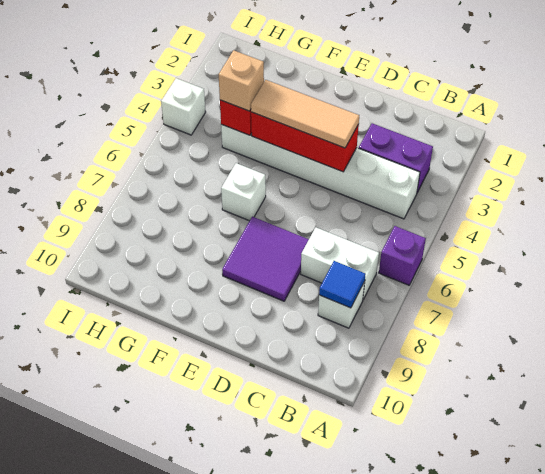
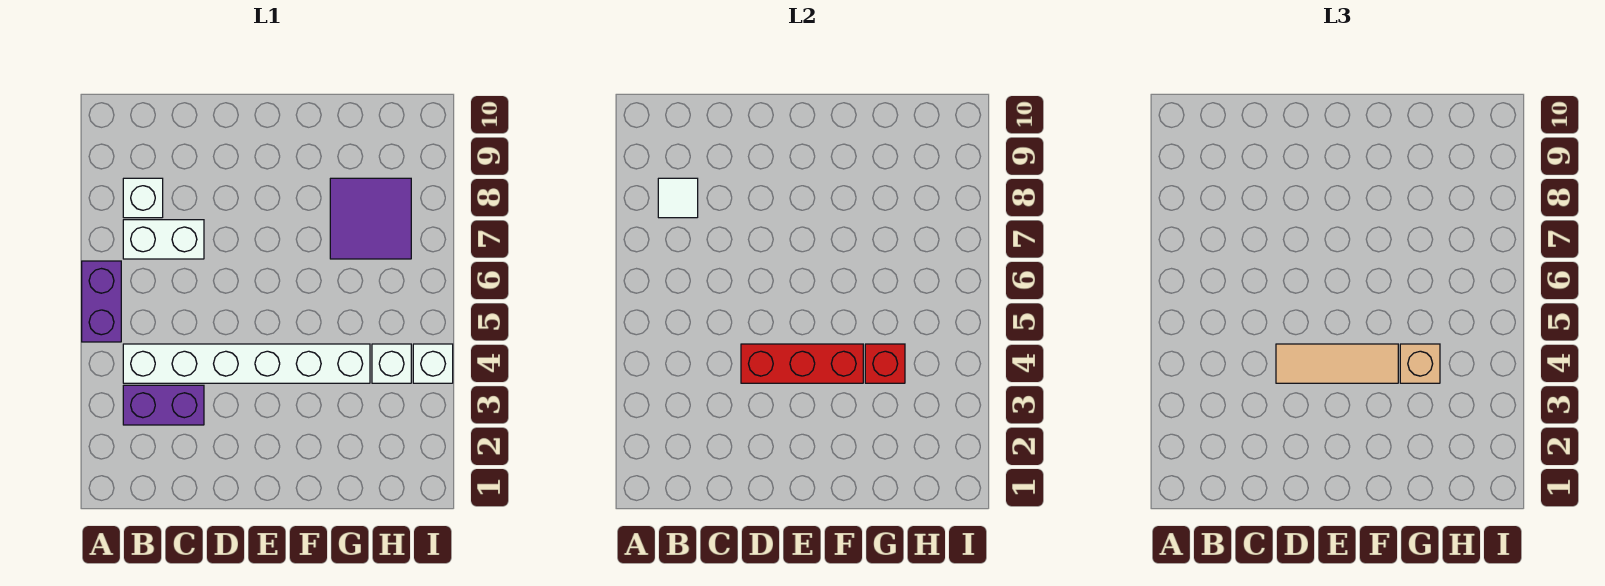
purple brick A6 level 1 -> purple brick A5:A6 level 1
blue tile B8 level 2 -> white tile B8 level 2
purple tile D7:E8 level 1 -> purple tile G7:H8 level 1
white brick F6 level 1 -> white brick H4 level 1

